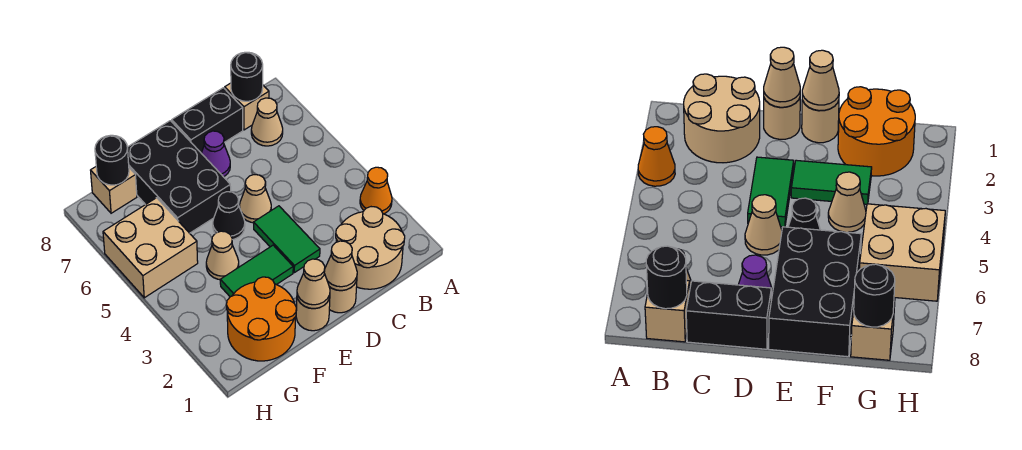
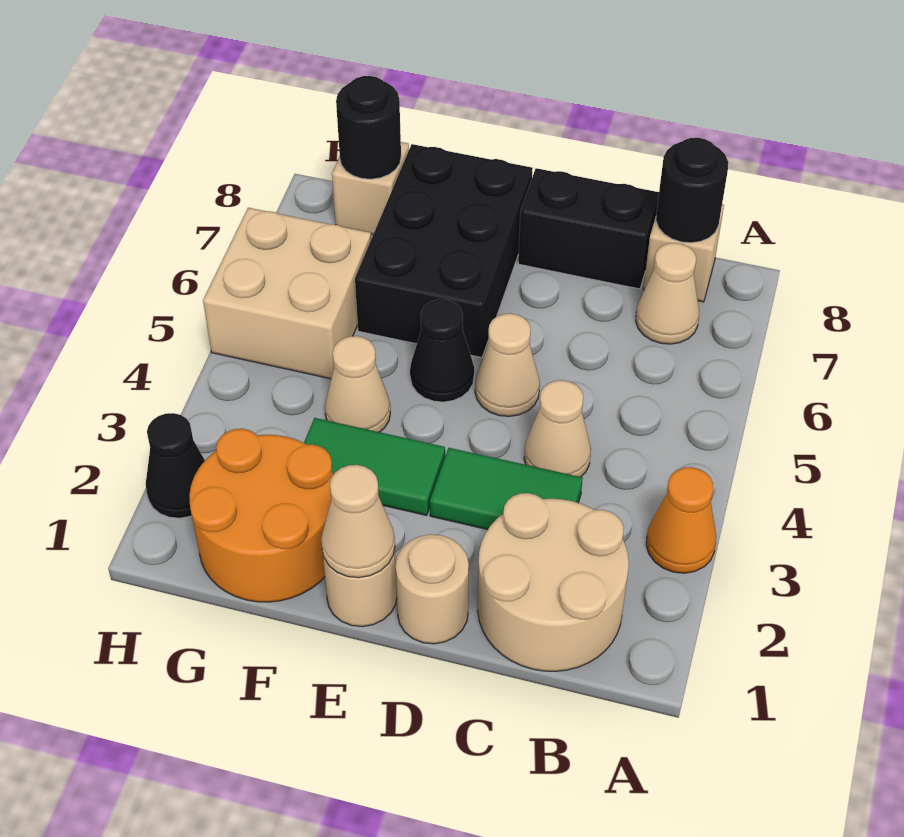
tan cone D1 level 2 -> tan cone C4 level 1
green tile D3:D4 level 1 -> green tile C3:D3 level 1
purple cone D7 level 1 -> none
none -> black cone H2 level 1

